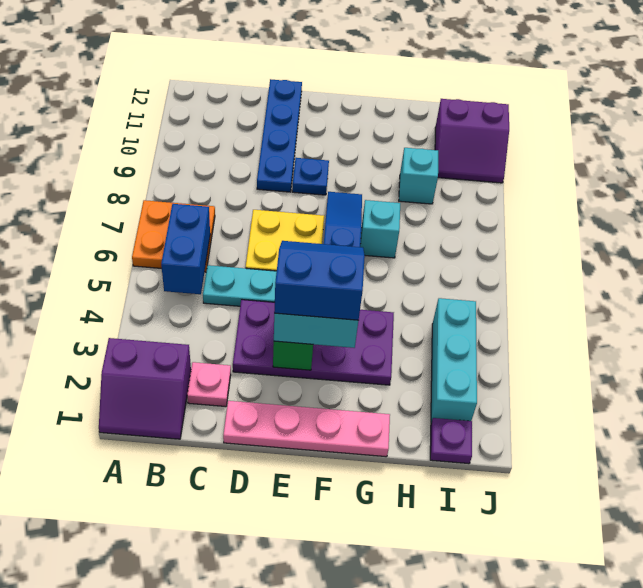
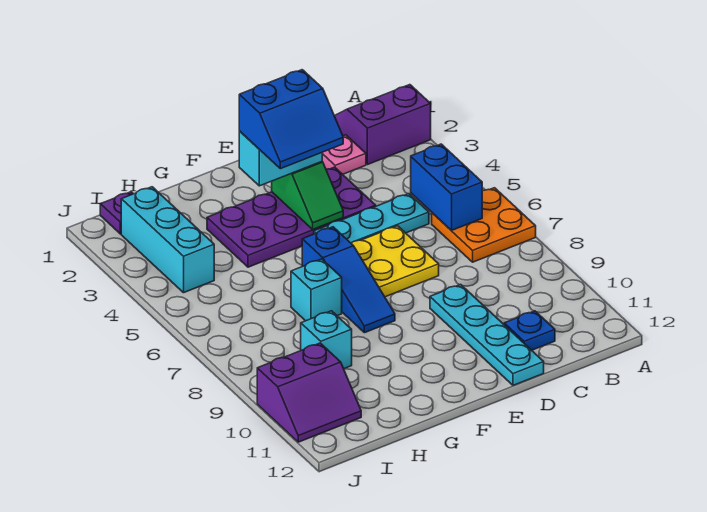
pink plate D1:G1 level 1 -> none
blue plate D9:D12 level 1 -> cyan plate D9:D12 level 1
blue plate E9 level 1 -> blue plate C11 level 1
purple slope I10:J11 level 1 top 11 -> purple slope I10:J11 level 1 top 10

